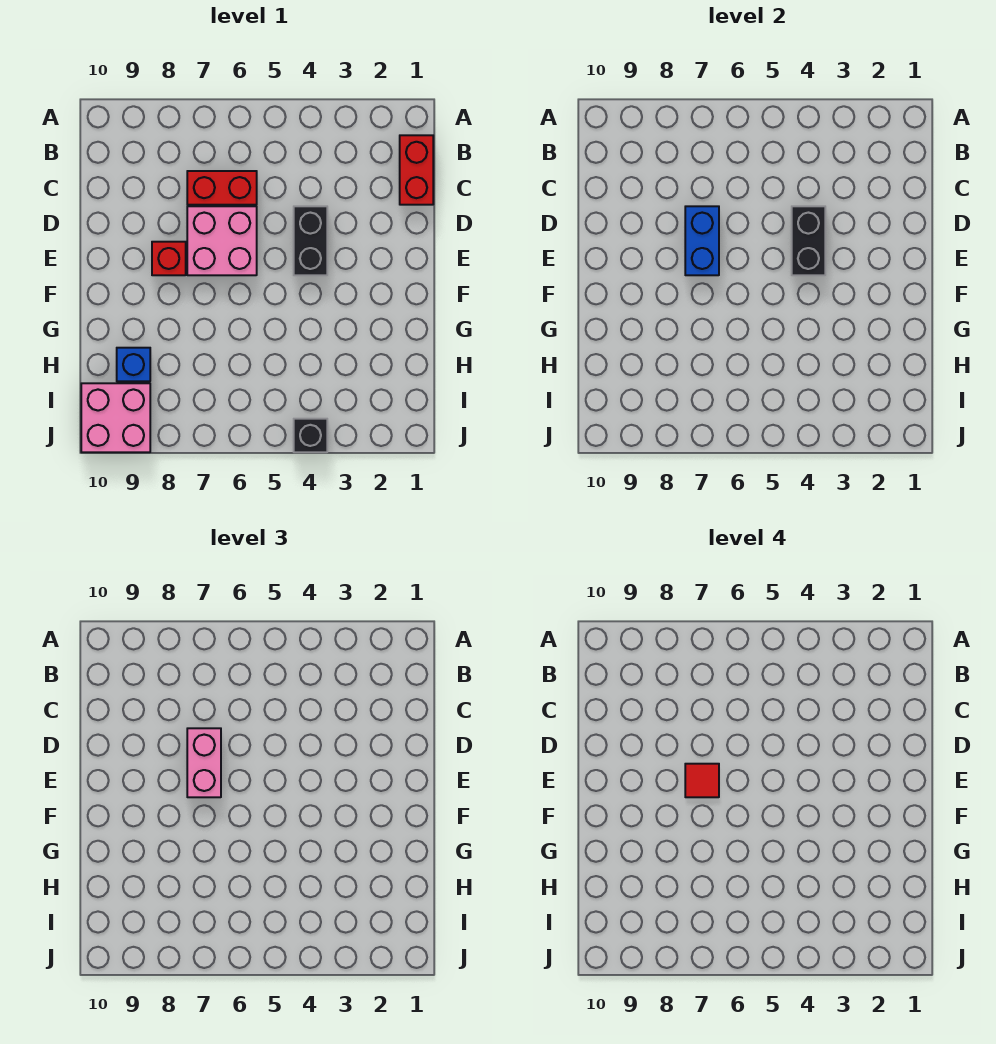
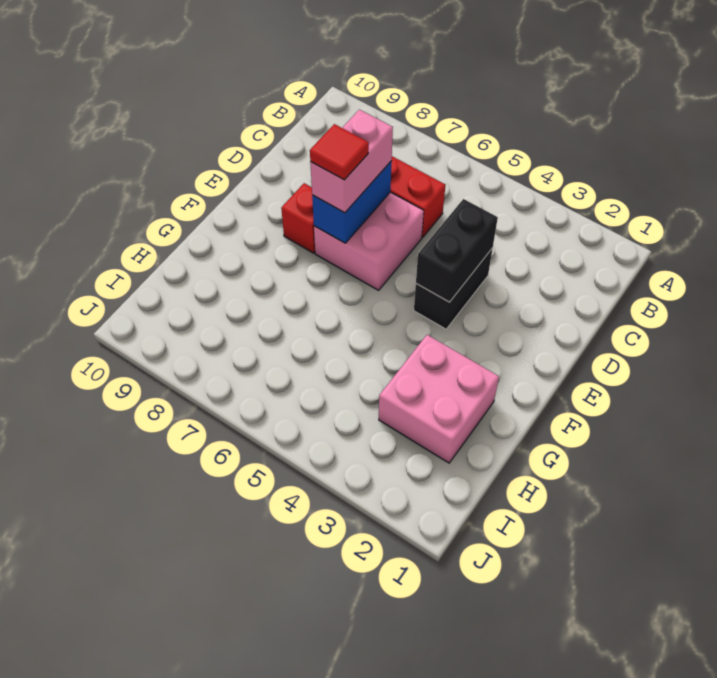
red brick B1:C1 level 1 -> none
blue brick H9 level 1 -> none
pink brick I9:J10 level 1 -> pink brick G2:H3 level 1
black brick J4 level 1 -> none

